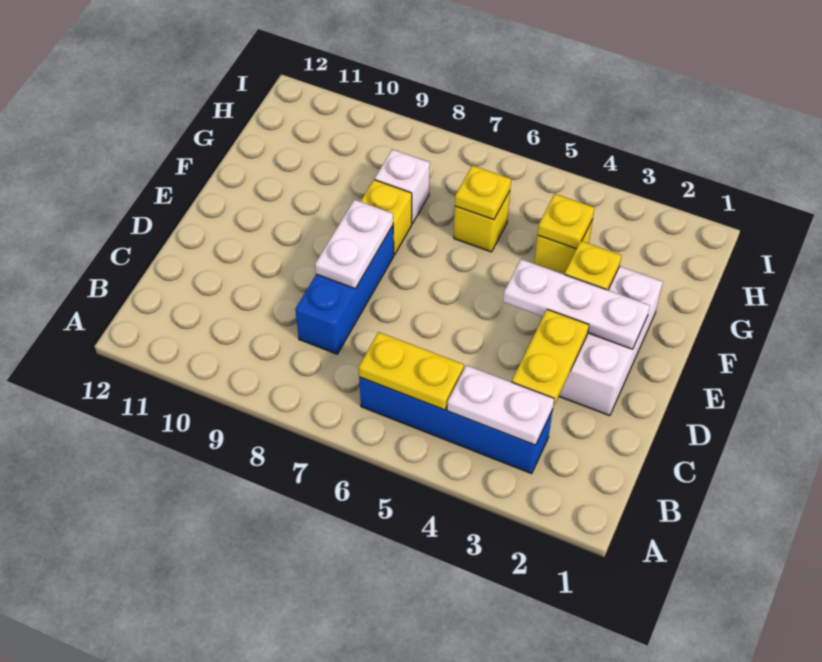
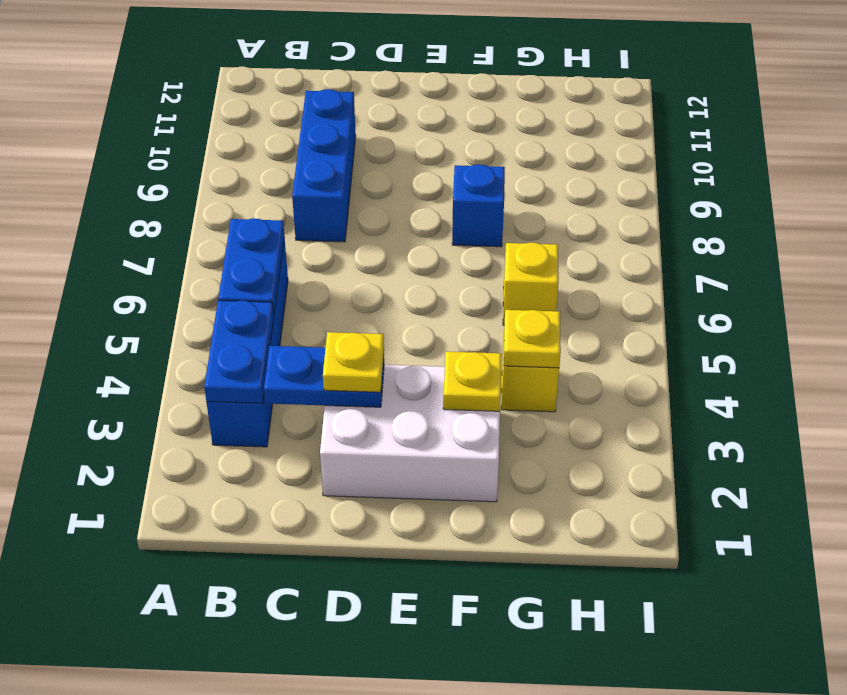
white plate B3:B4 level 2 -> blue plate B3:B4 level 2
yellow plate B5:B6 level 2 -> blue plate B5:B6 level 2
yellow plate C3:D3 level 2 -> blue plate C3:D3 level 2
blue brick C8:E8 level 1 -> blue brick C8:C10 level 1
white plate D8:E8 level 2 -> none
white plate E2:E4 level 2 -> none
yellow brick F8 level 1 -> blue brick F8 level 1
yellow plate G6 level 2 -> yellow plate D3 level 3
white brick G8 level 1 -> none

